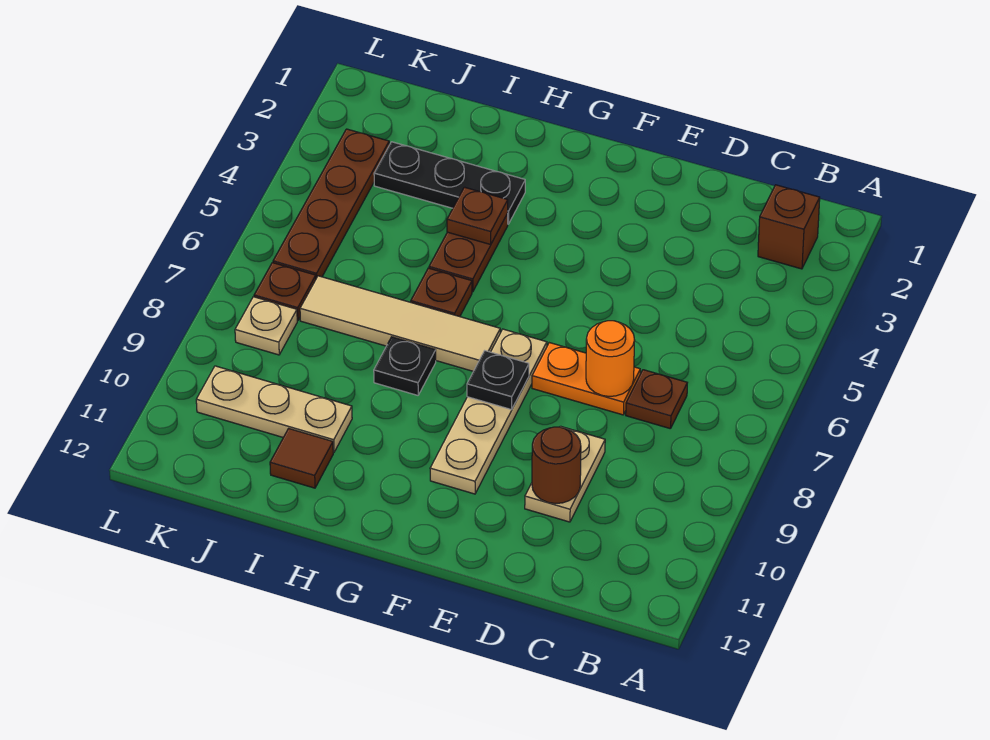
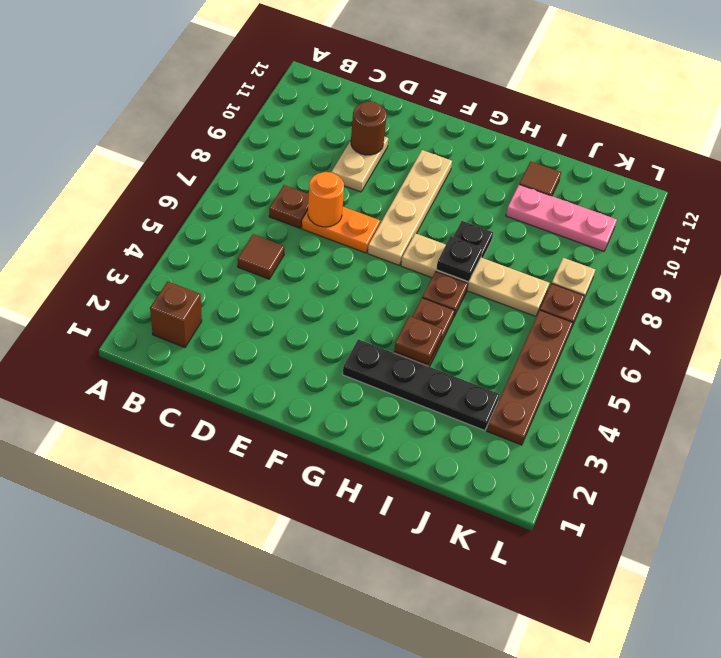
none -> brown tile C5 level 1
black plate F8 level 2 -> black plate H7 level 2
tan tile G7:J7 level 1 -> tan plate G7:J7 level 1
black plate H3:J3 level 1 -> black plate G3:J3 level 1
tan plate I10:K10 level 1 -> pink plate I10:K10 level 1

